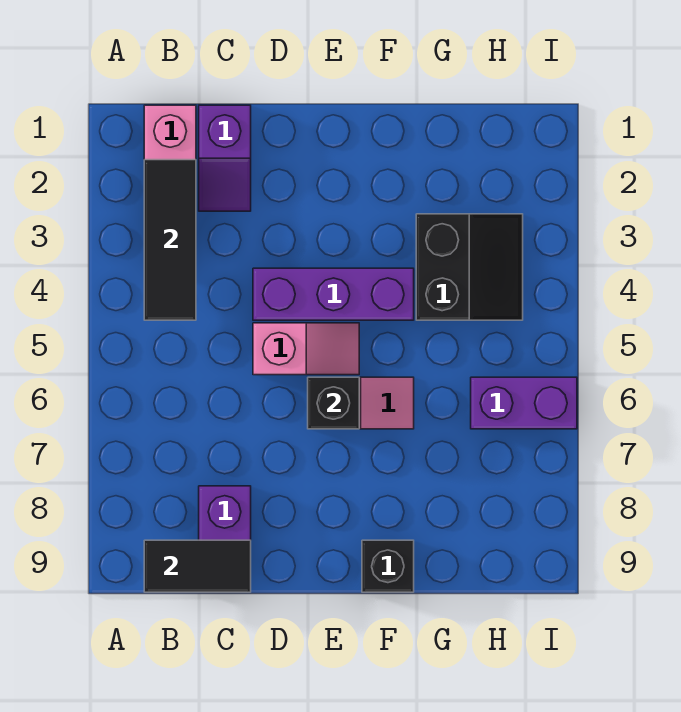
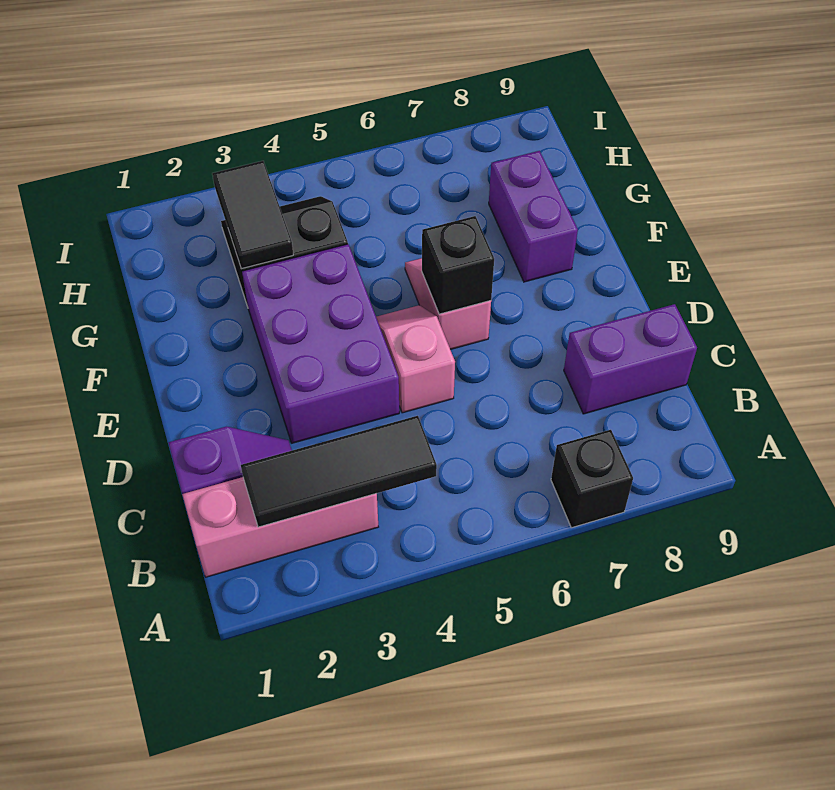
black tile B9:C9 level 2 -> black tile G3:H3 level 2
purple brick D4:F4 level 1 -> purple brick D3:F4 level 1
black brick F9 level 1 -> black brick A7 level 1
purple brick H6:I6 level 1 -> purple brick F8:G8 level 1

